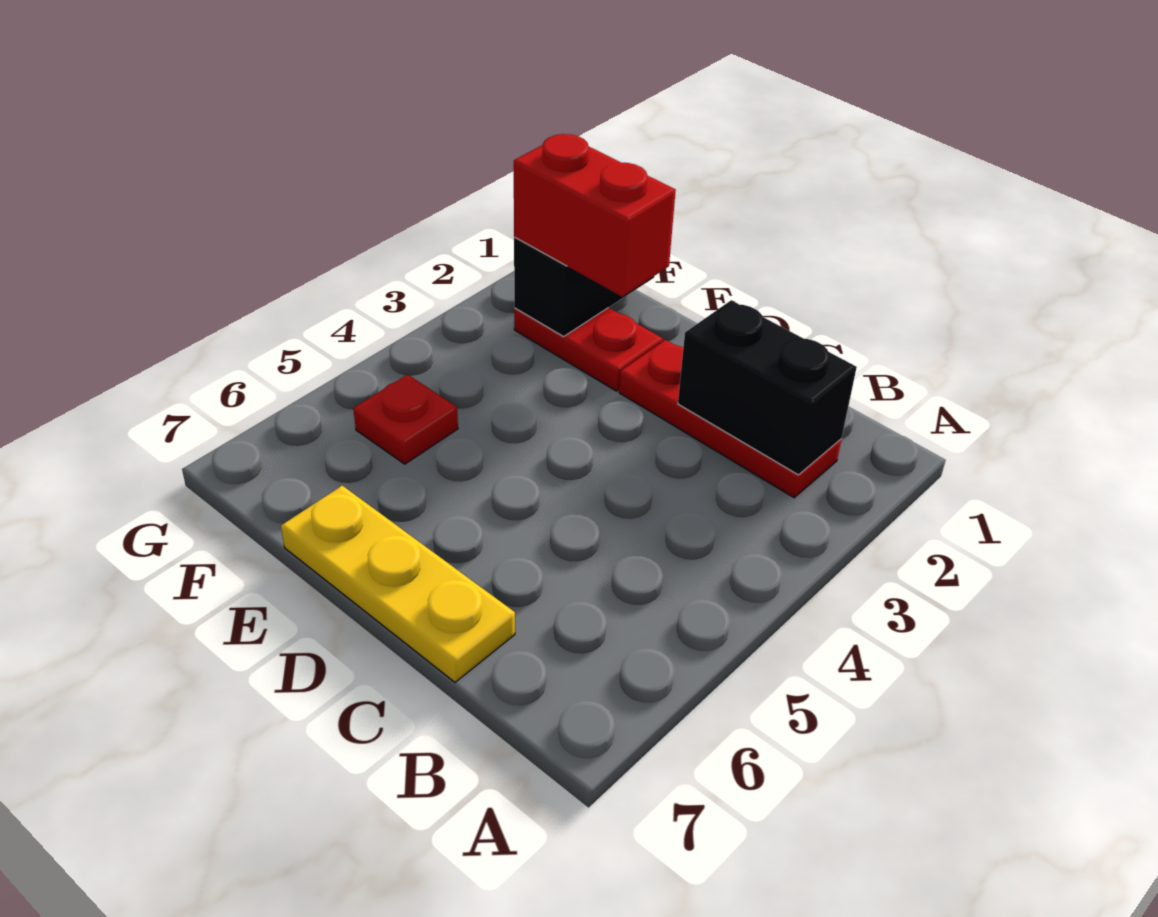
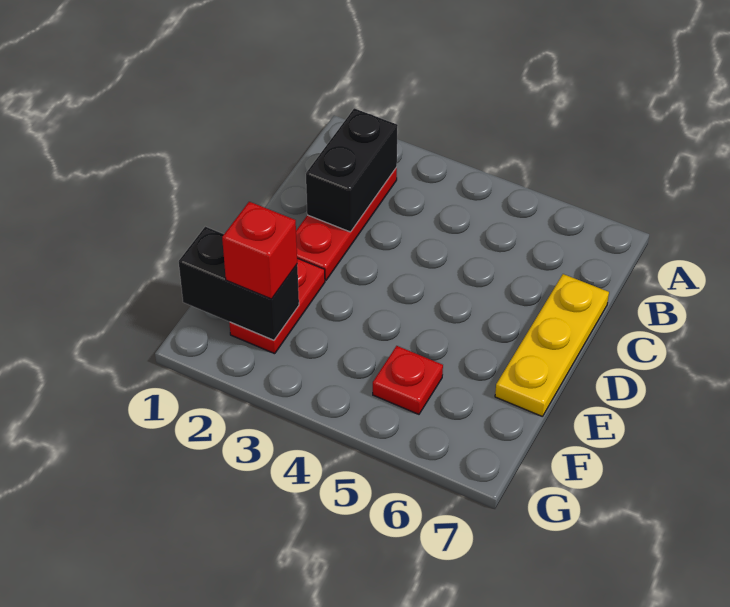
red brick E2:F2 level 3 -> red brick F2 level 3

